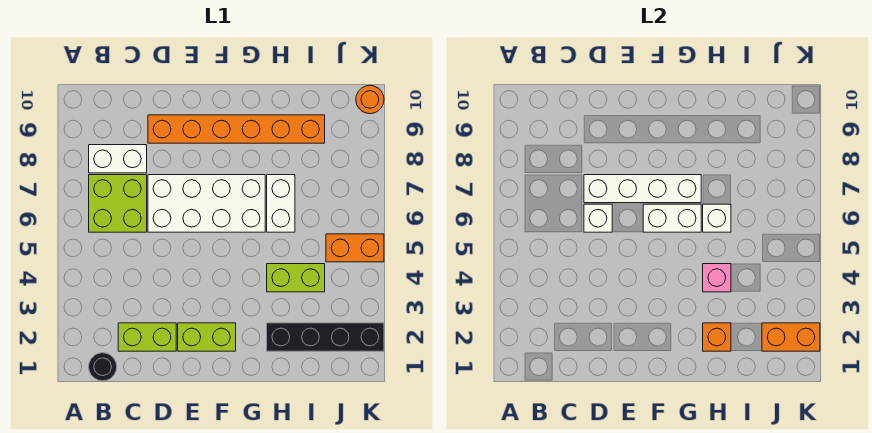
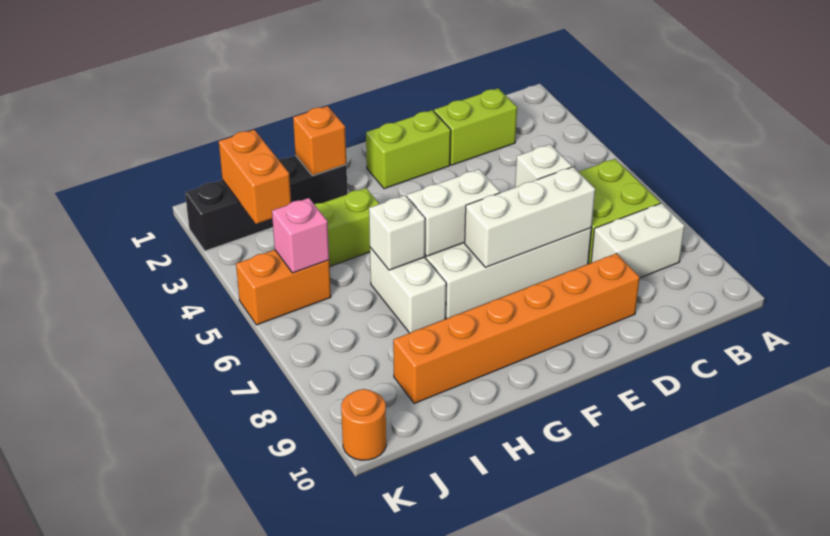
black round brick B1 level 1 -> none
white brick D7:G7 level 2 -> white brick D7:F7 level 2
pink brick H4 level 2 -> pink brick J5 level 2
orange brick J2:K2 level 2 -> orange brick J2:J3 level 2

